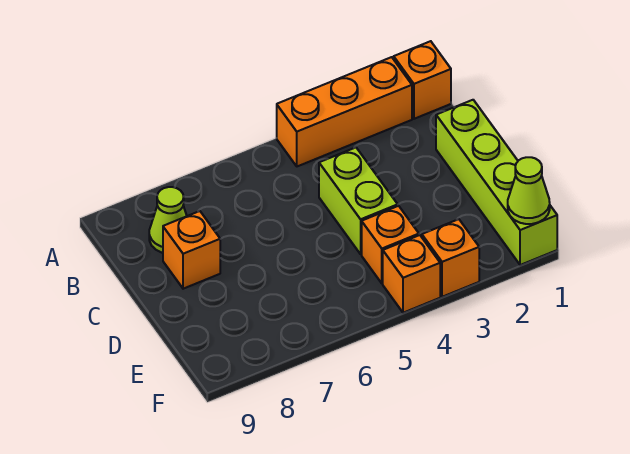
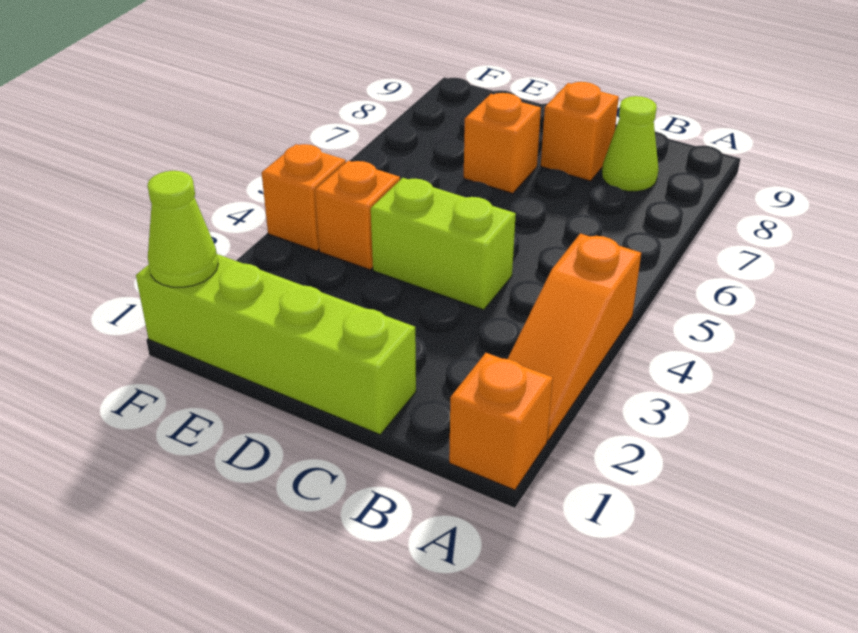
orange brick A2:A4 level 1 -> orange slope A2:A4 level 1 top 4
orange brick F3 level 1 -> orange brick D7 level 1

